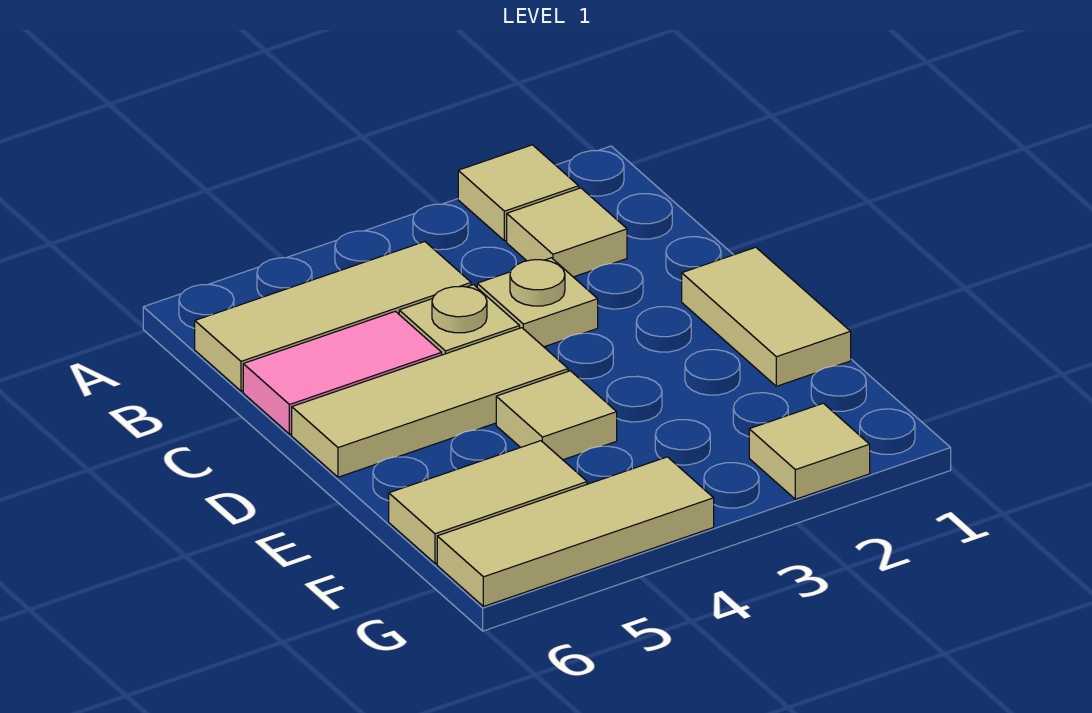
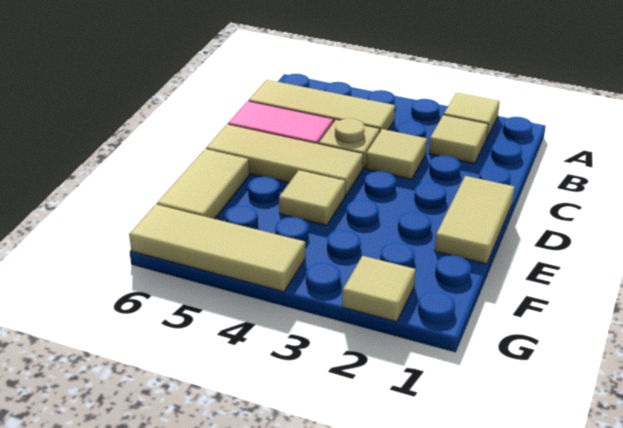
tan plate C3 level 1 -> tan tile C3 level 1
tan tile F5:F6 level 1 -> tan tile E6:F6 level 1

